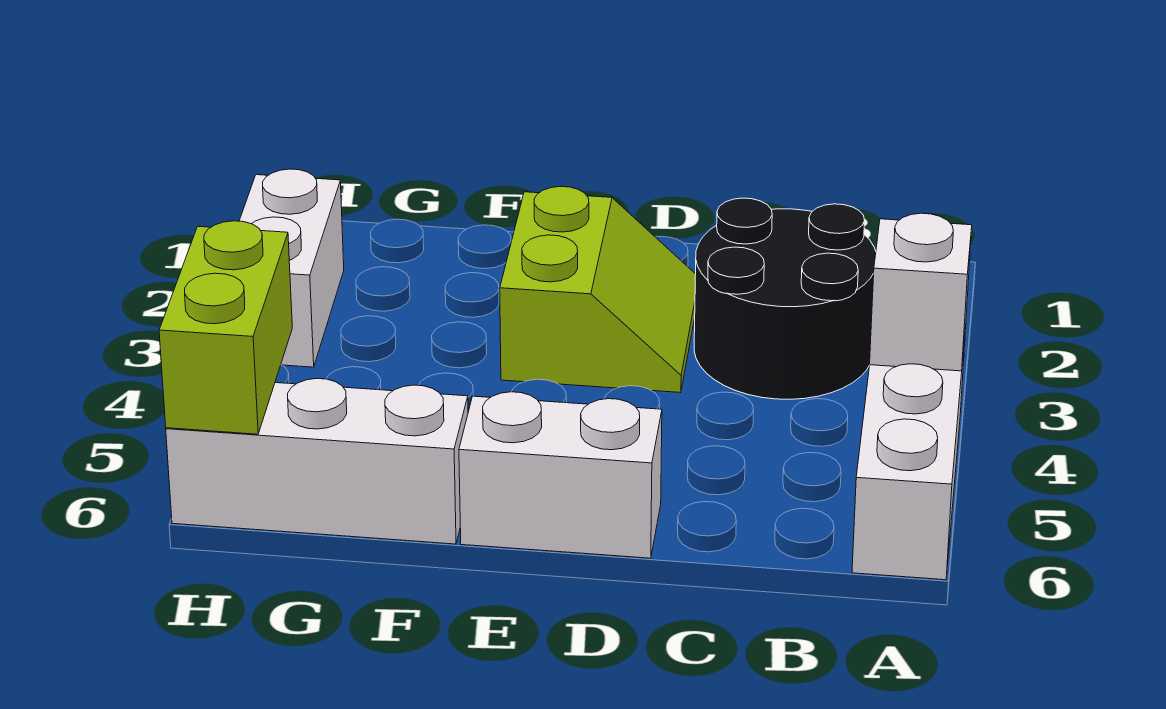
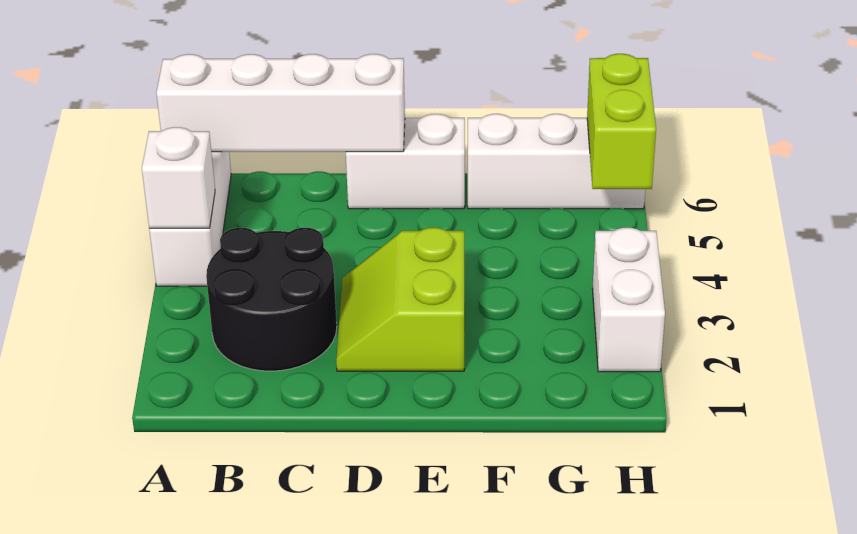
none -> white brick A6:D6 level 2

